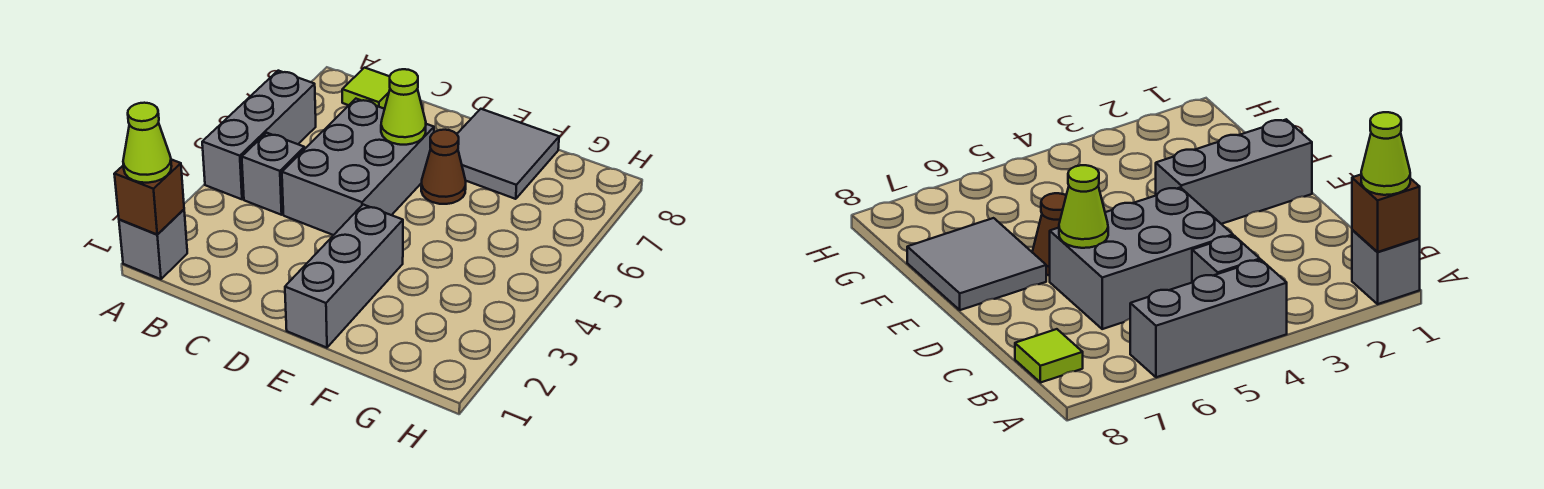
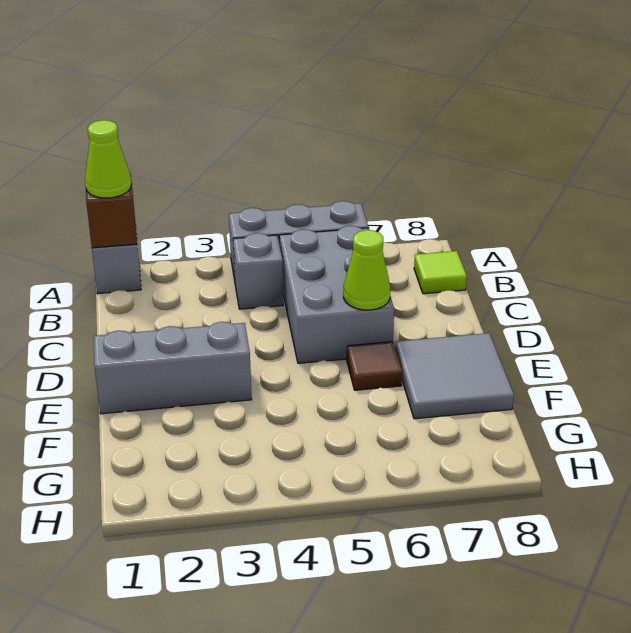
grey brick C4:D6 level 1 -> grey brick B5:D6 level 1
brown cone E6 level 1 -> brown tile E6 level 1

